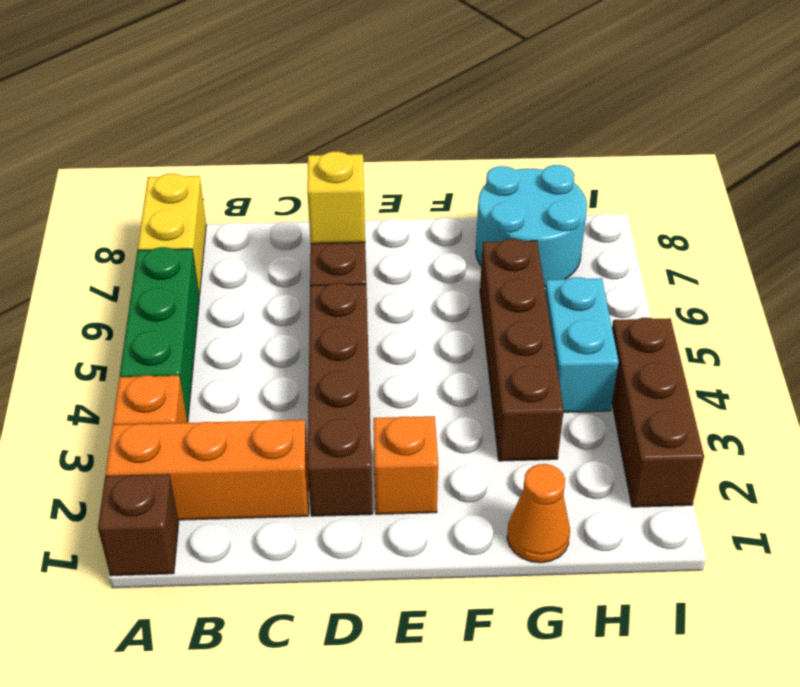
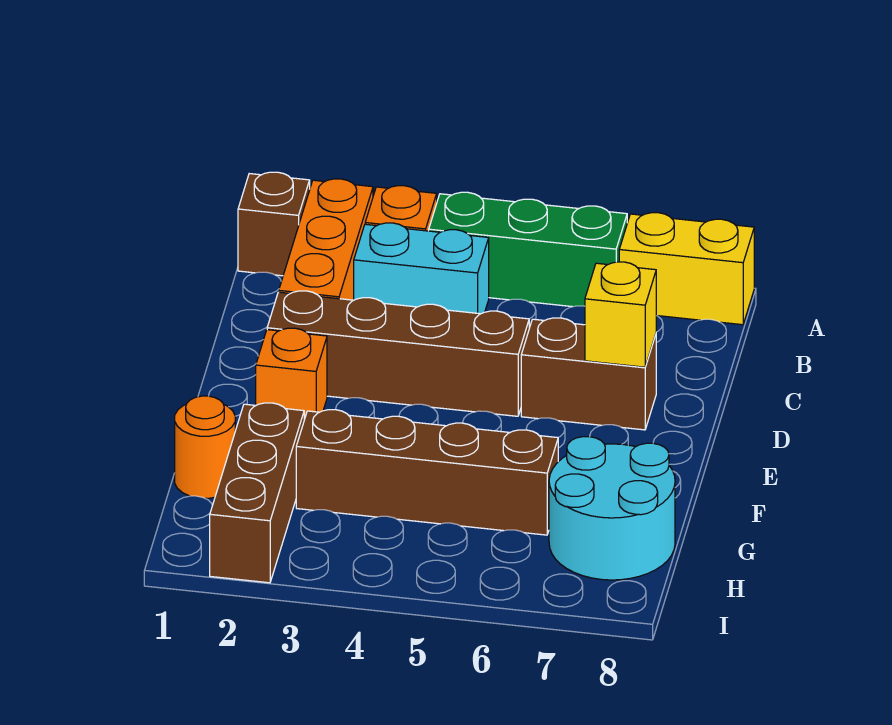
orange cone G1 level 1 -> orange round brick G1 level 1
cyan brick H4:H5 level 1 -> cyan brick B3:B4 level 1
brown brick I2:I4 level 1 -> brown brick G2:I2 level 1

